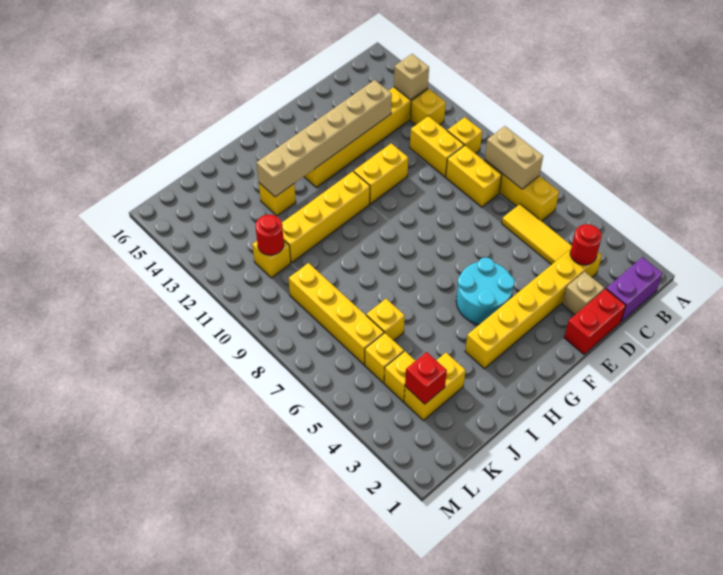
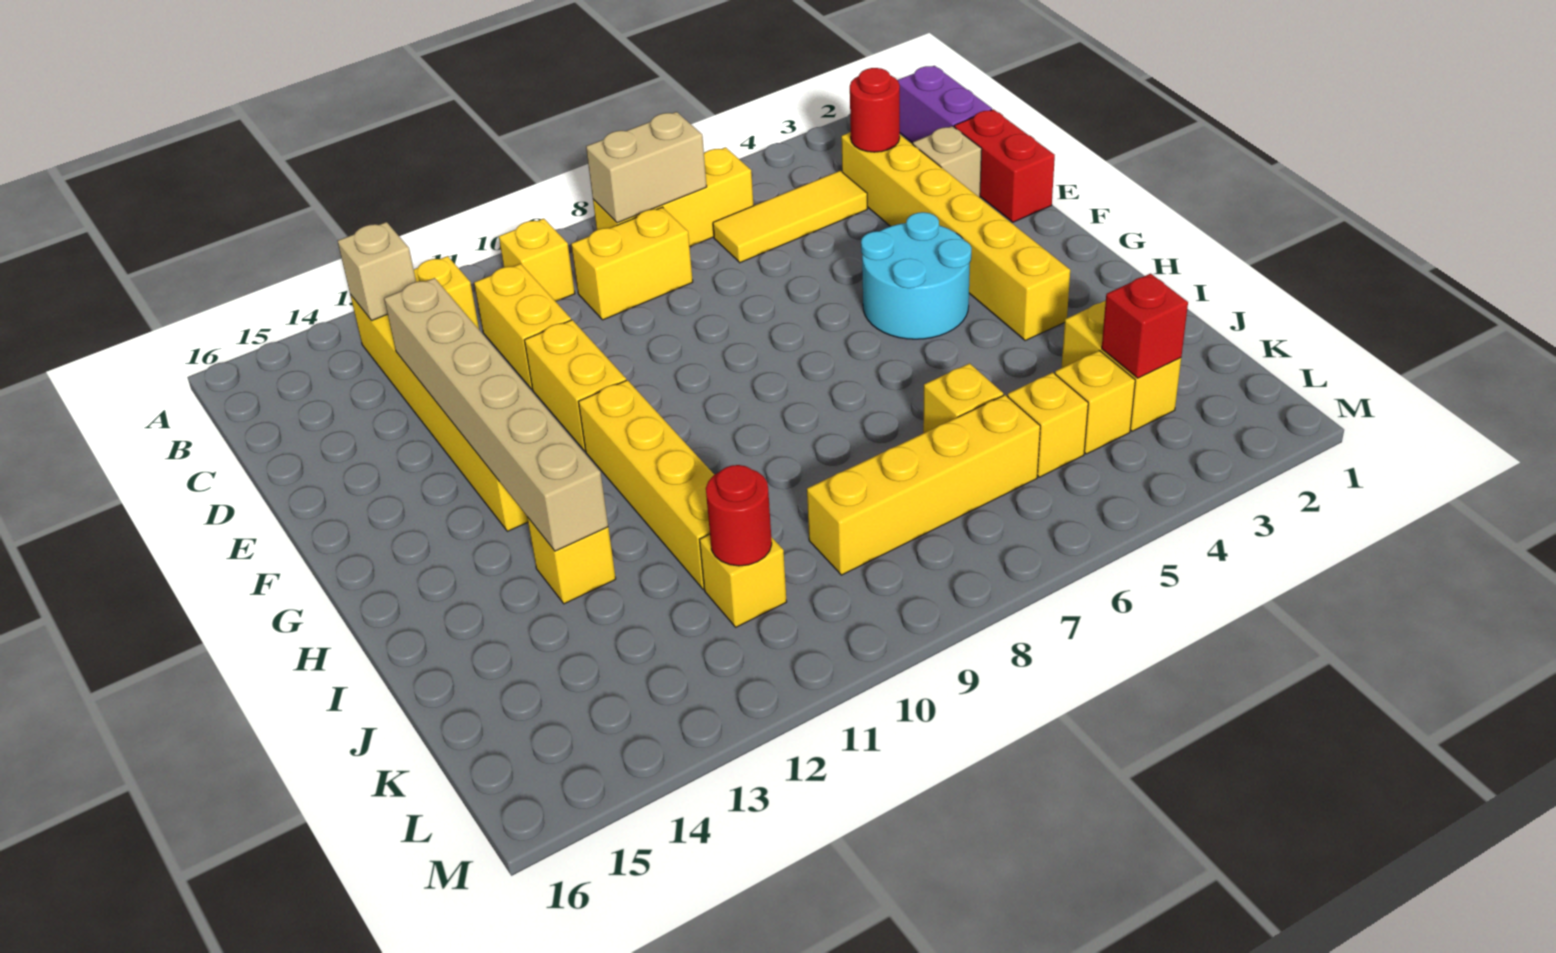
yellow brick C10:C11 level 1 -> yellow brick C11:D11 level 1

